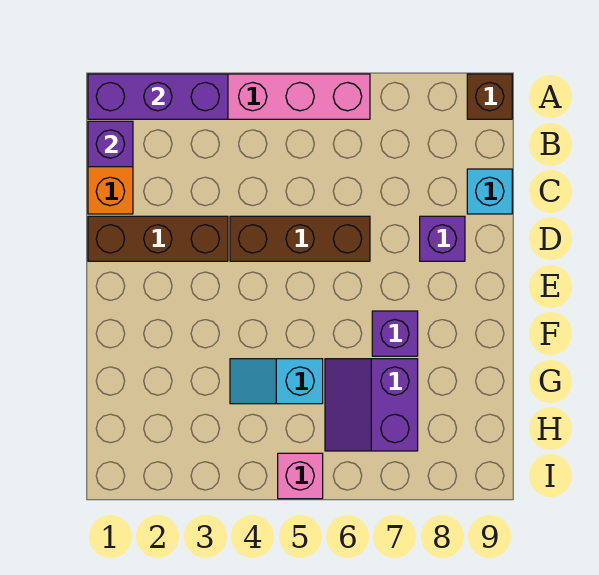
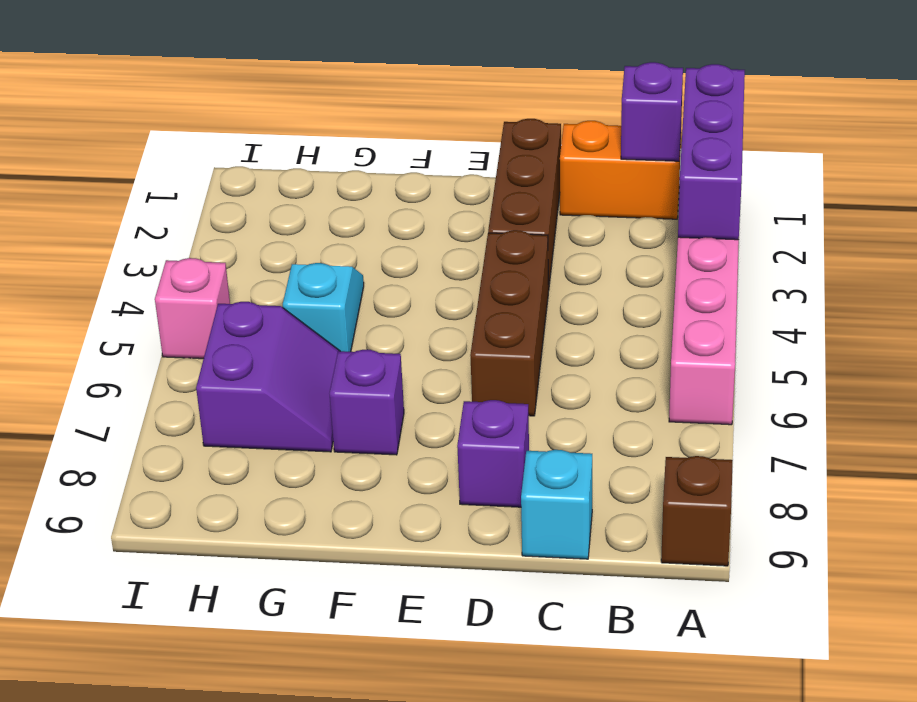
purple slope G6:H7 level 1 top 7 -> purple slope G6:H7 level 1 top H

